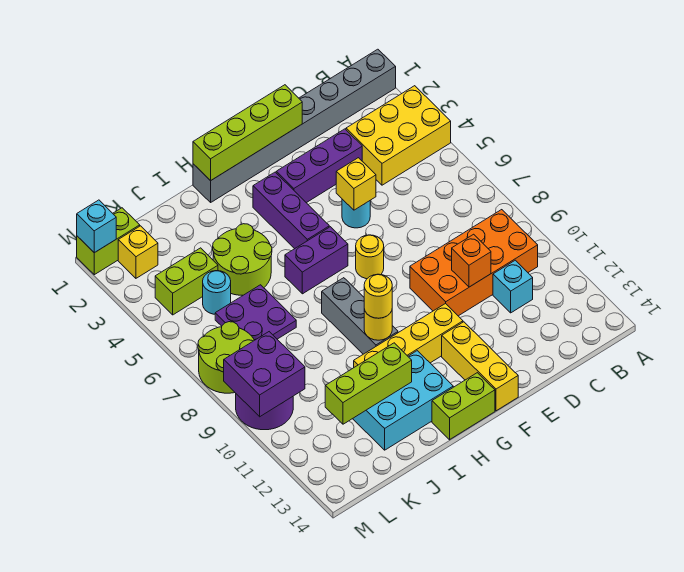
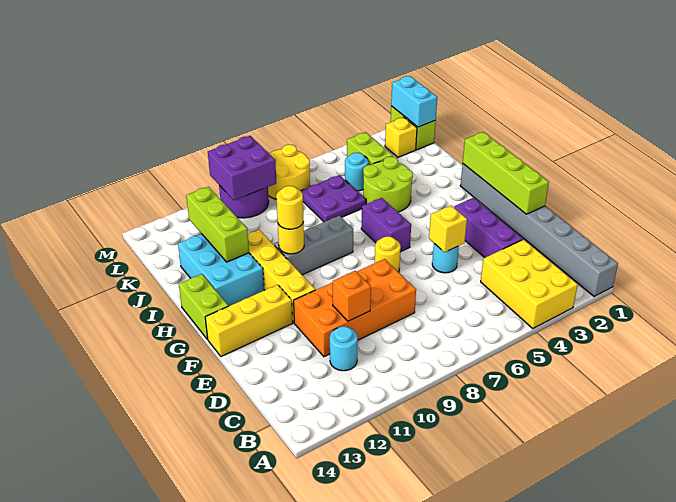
orange brick B9:E10 level 1 -> orange brick D8:E11 level 1
cyan brick C11 level 1 -> cyan round brick C11 level 1
purple brick G3:G5 level 1 -> none
lime round brick L7:M8 level 1 -> yellow round brick L7:M8 level 1
cyan brick M1 level 2 -> cyan brick L1:M1 level 2

